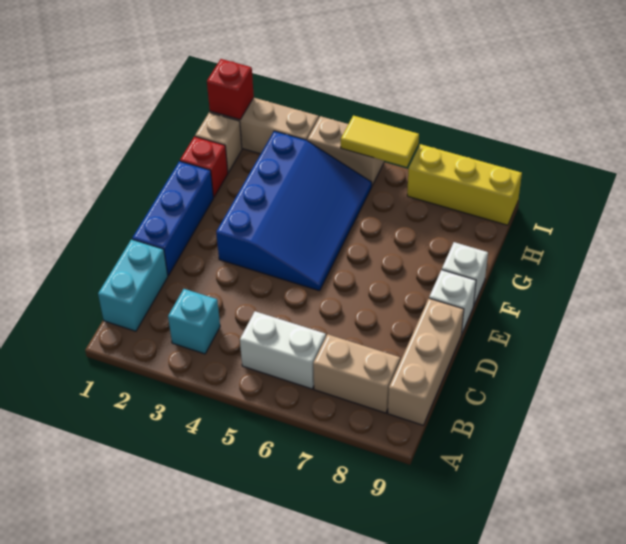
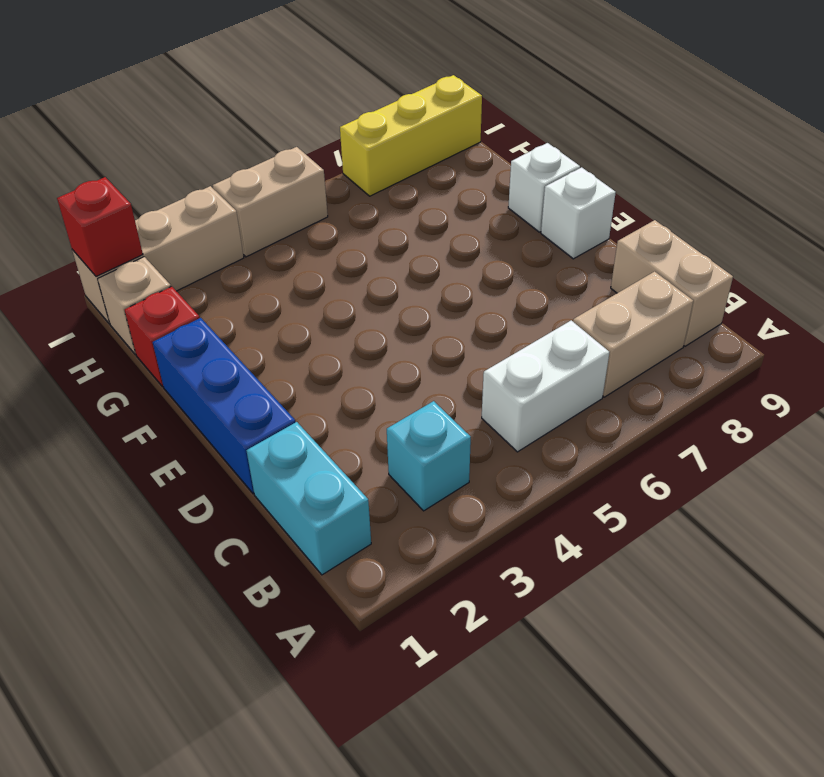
tan brick B9:D9 level 1 -> tan brick B9:C9 level 1
blue slope E3:H5 level 1 top 3 -> none
yellow tile I5:I6 level 2 -> none

